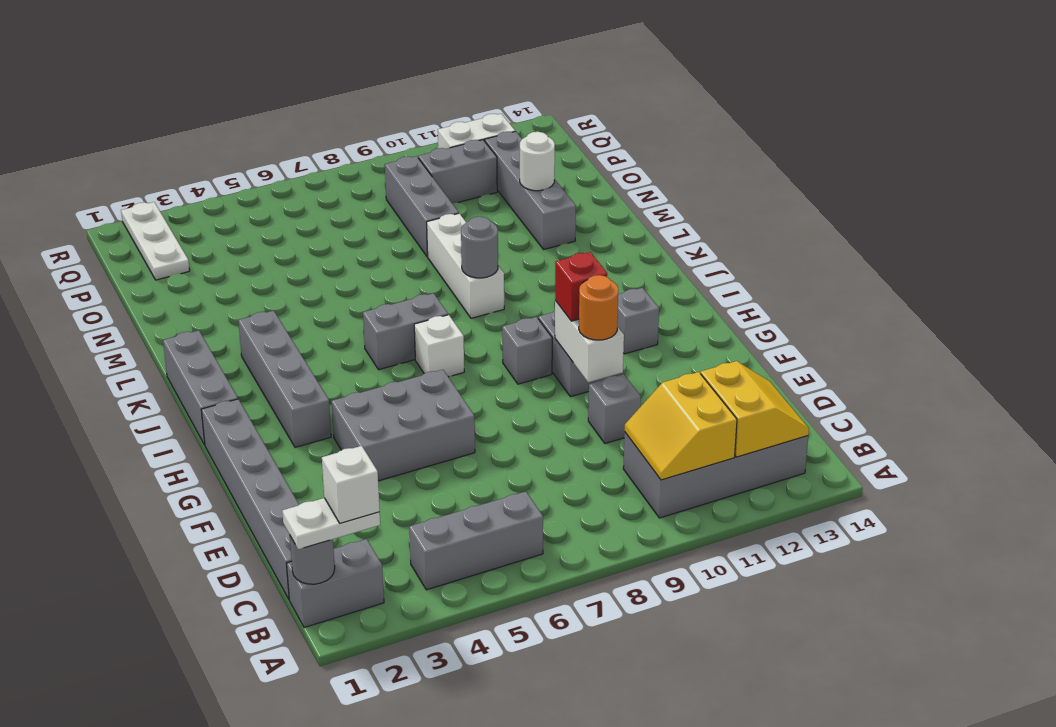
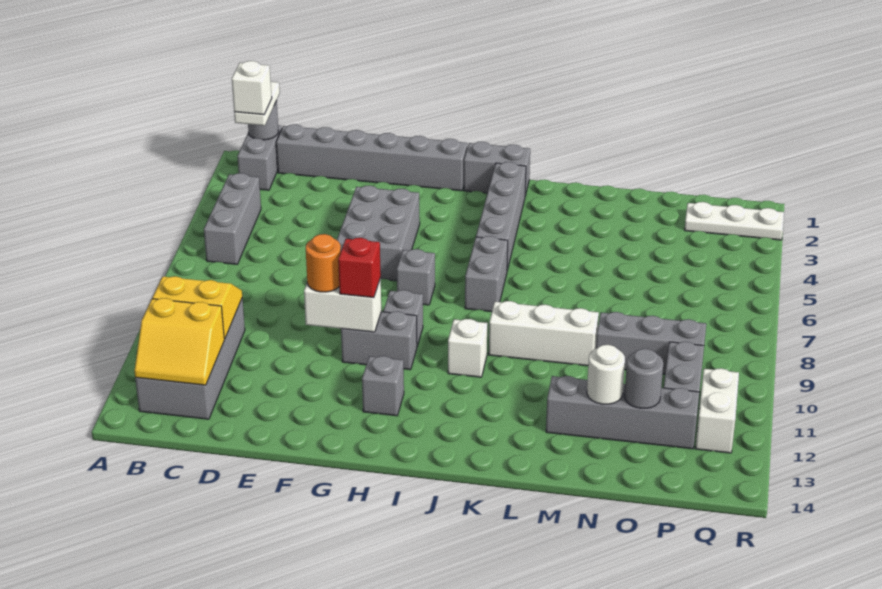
grey brick E10 level 1 -> grey brick H7 level 1
grey brick H3:K3 level 1 -> grey brick J2:J5 level 1
grey brick I1:K1 level 1 -> grey brick I1:J1 level 1
white brick I7 level 1 -> white brick J10 level 1
grey round brick K9 level 2 -> grey round brick O12 level 2

